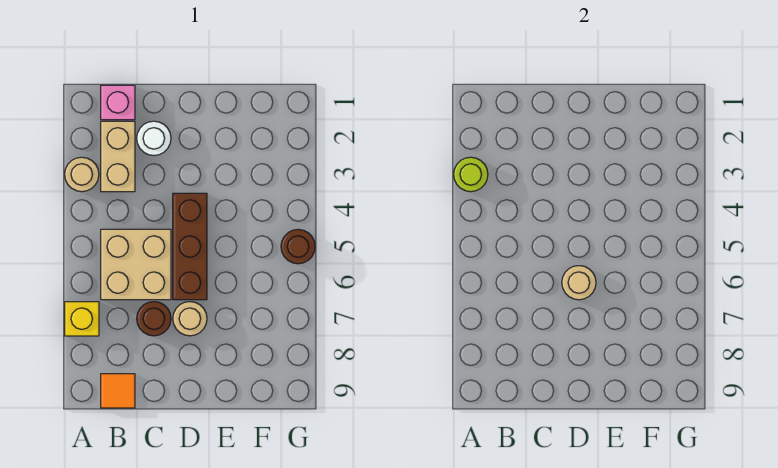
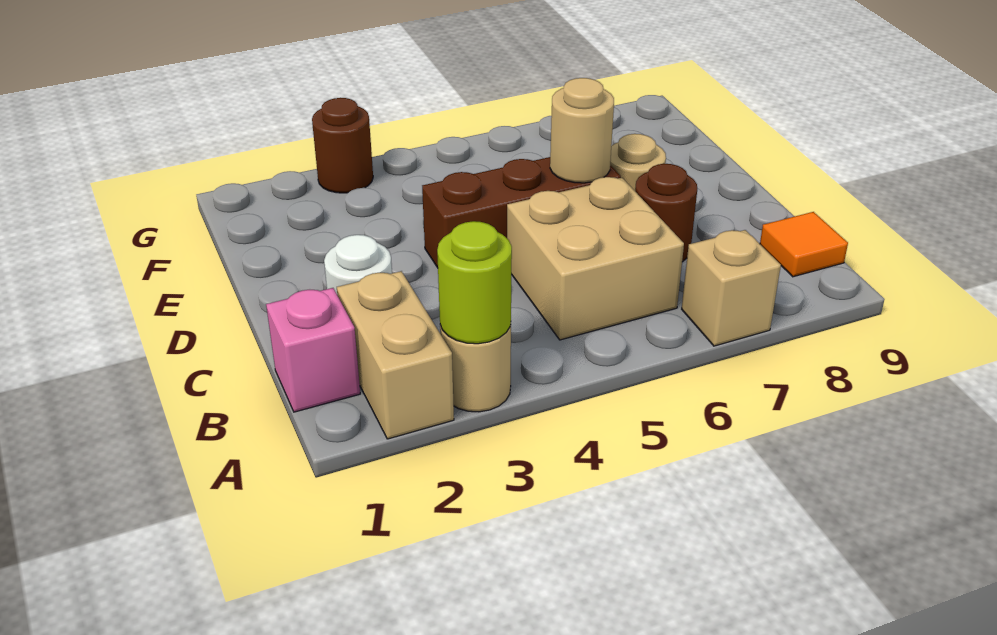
yellow brick A7 level 1 -> tan brick A7 level 1
tan brick B2:B3 level 1 -> tan brick A2:B2 level 1
brown round brick G5 level 1 -> brown round brick G3 level 1

